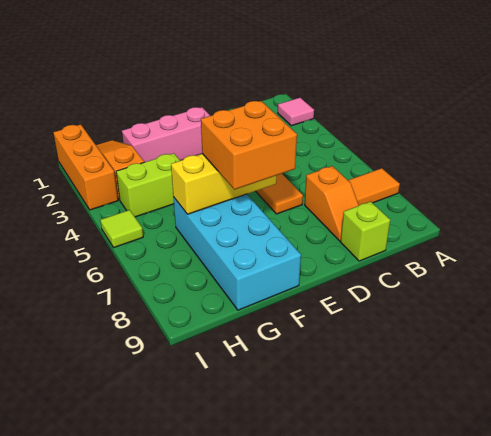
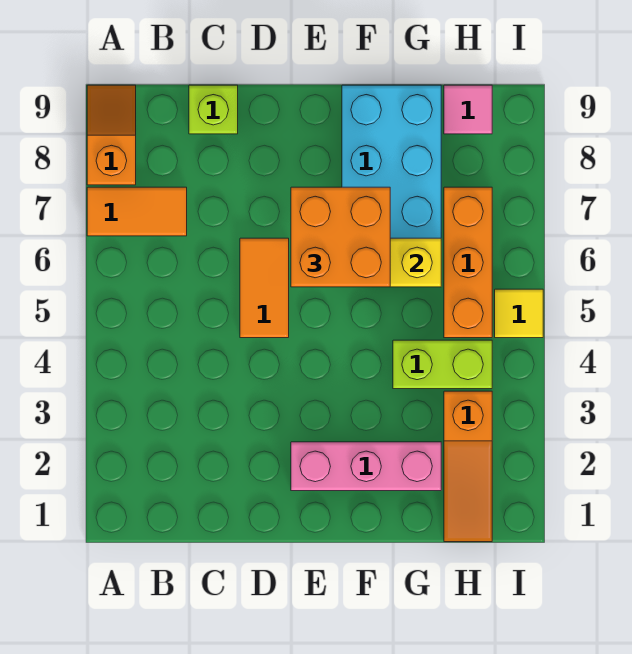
pink tile A2 level 1 -> pink tile H9 level 1
orange slope C7:C8 level 1 top 7 -> orange slope A8:A9 level 1 top 8
orange brick I1:I3 level 1 -> orange brick H5:H7 level 1
lime tile I5 level 1 -> yellow tile I5 level 1

